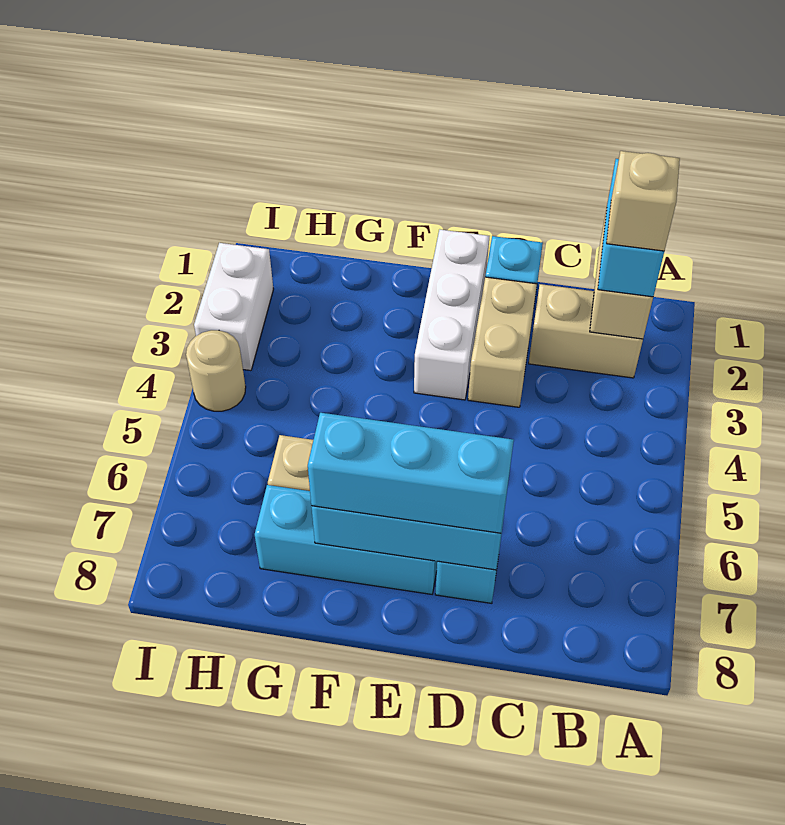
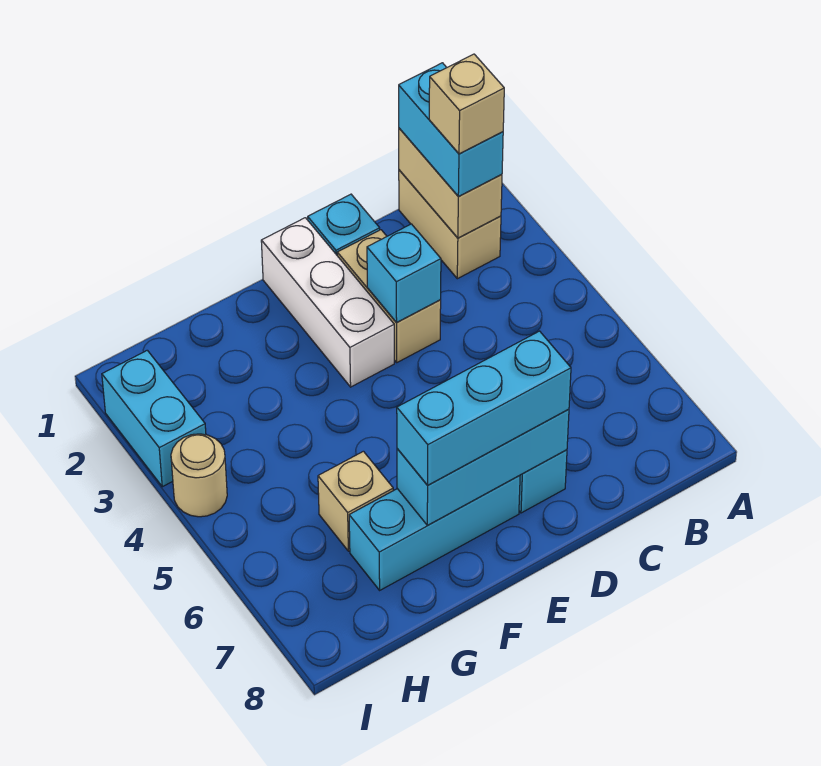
tan brick B2:C2 level 1 -> tan brick B1:B2 level 1
none -> cyan brick D3 level 2
white brick I2:I3 level 1 -> cyan brick I2:I3 level 1

